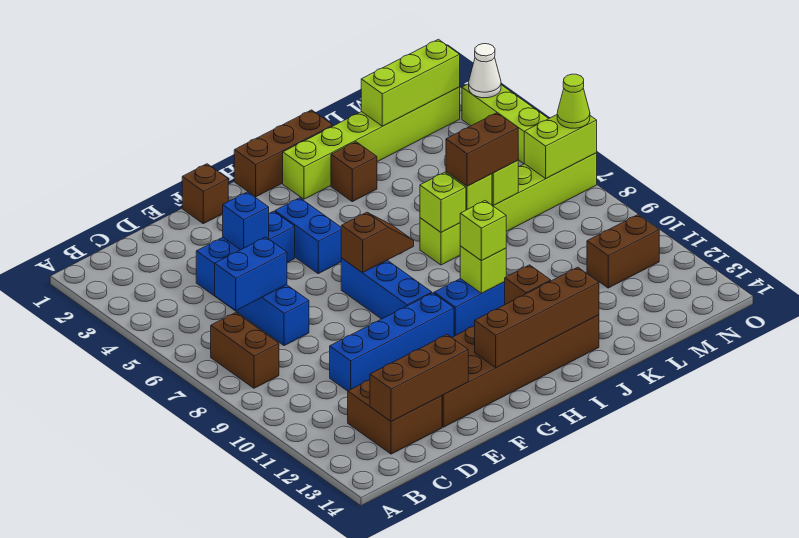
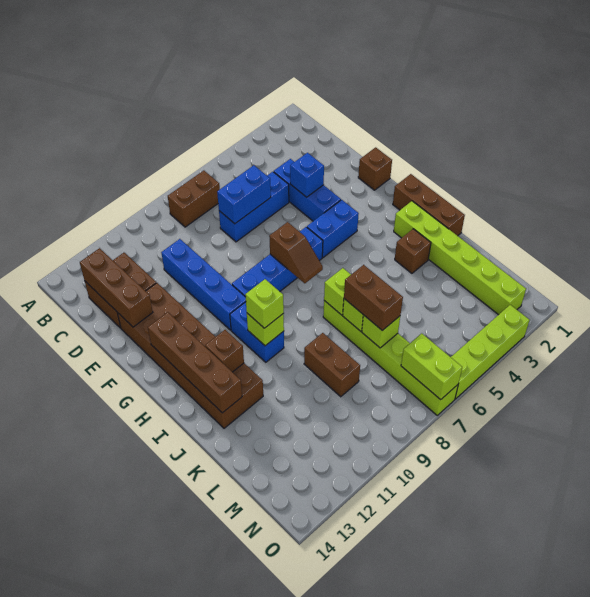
blue brick C6:D6 level 2 -> blue brick D6:D7 level 2
blue brick G7:G9 level 1 -> blue brick G6:G9 level 1
lime brick L2:N2 level 2 -> none
brown brick M11:N11 level 1 -> brown brick K9:L9 level 1
white cone O3 level 2 -> none
lime cone O7 level 3 -> none

